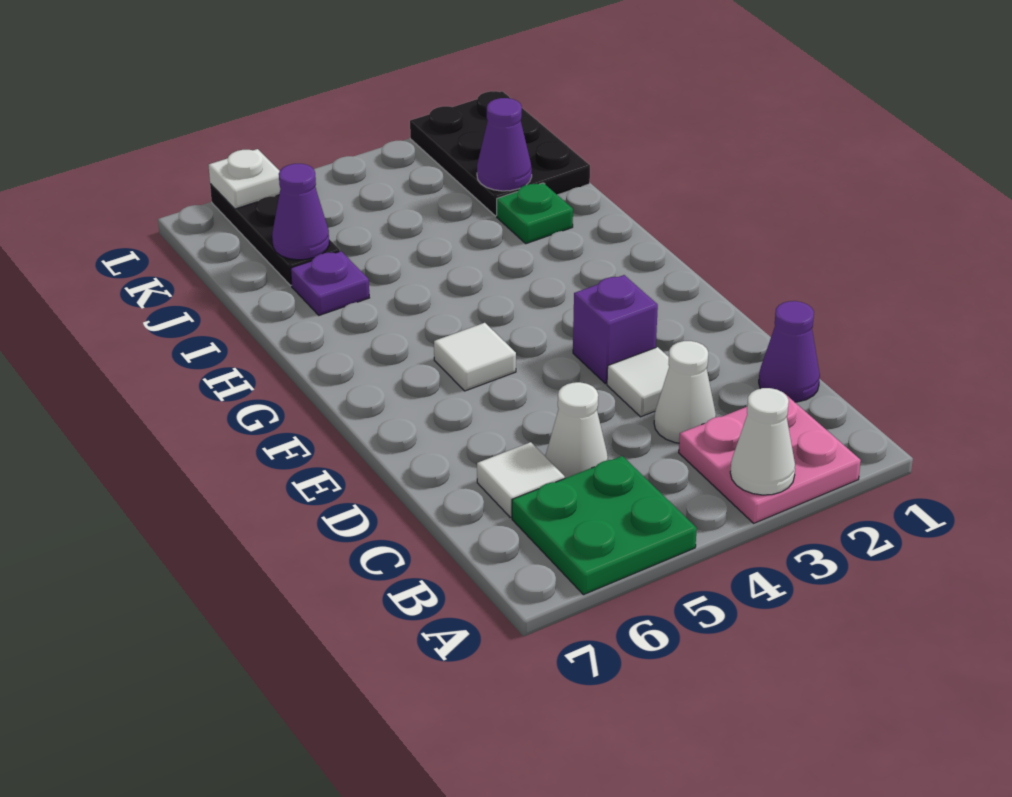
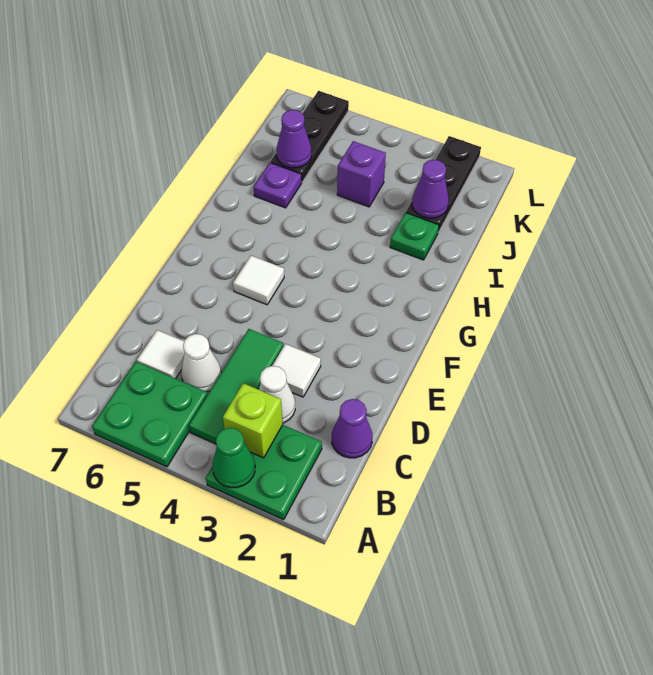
pink plate A2:B3 level 1 -> green plate A2:B3 level 1
white cone A3 level 2 -> green cone A3 level 2
none -> lime brick B3 level 2
none -> green tile B4:D4 level 1
purple brick E3 level 1 -> purple brick J4 level 1
black plate J1:L2 level 1 -> black plate J2:L2 level 1
white plate L6 level 2 -> none

